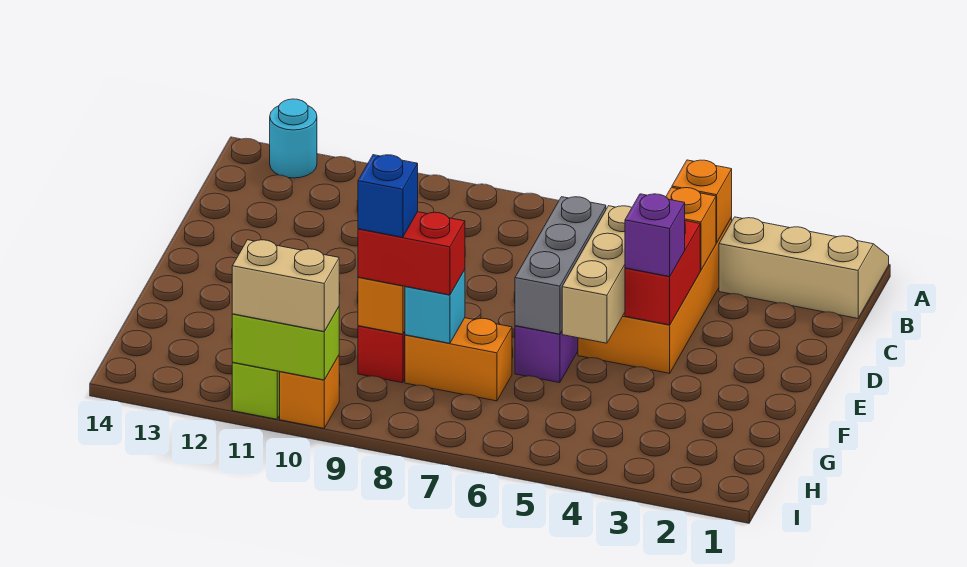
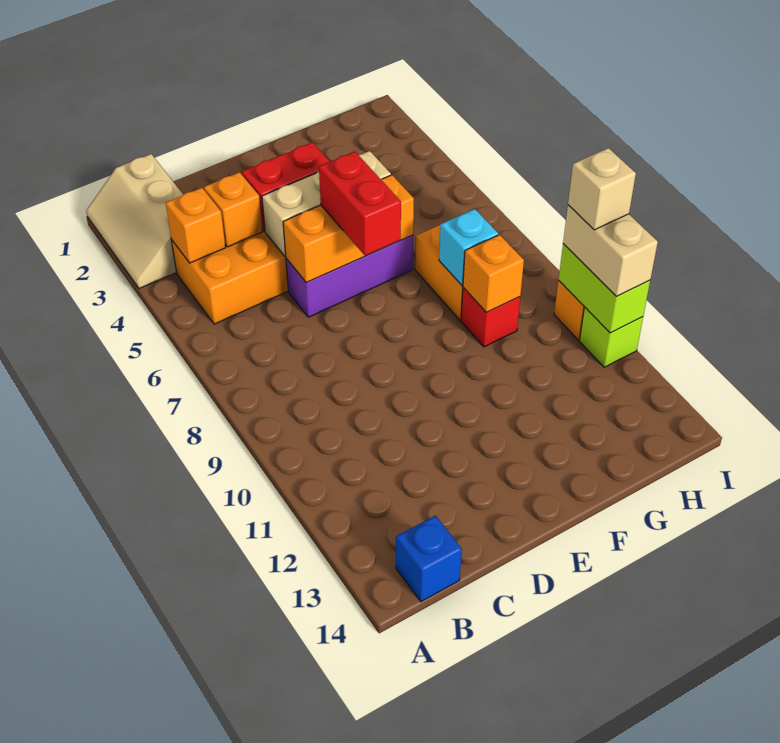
cyan round brick A13 level 1 -> none
grey brick D6:F6 level 2 -> orange brick D6:F6 level 2
purple brick E4 level 3 -> none
red brick G8:G9 level 3 -> red brick E6:E7 level 3
blue brick G9 level 4 -> blue brick B14 level 1
none -> tan brick I10 level 4

